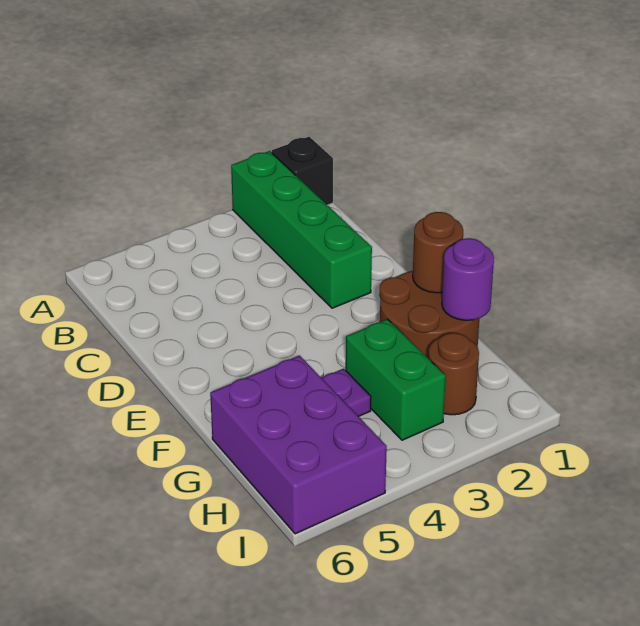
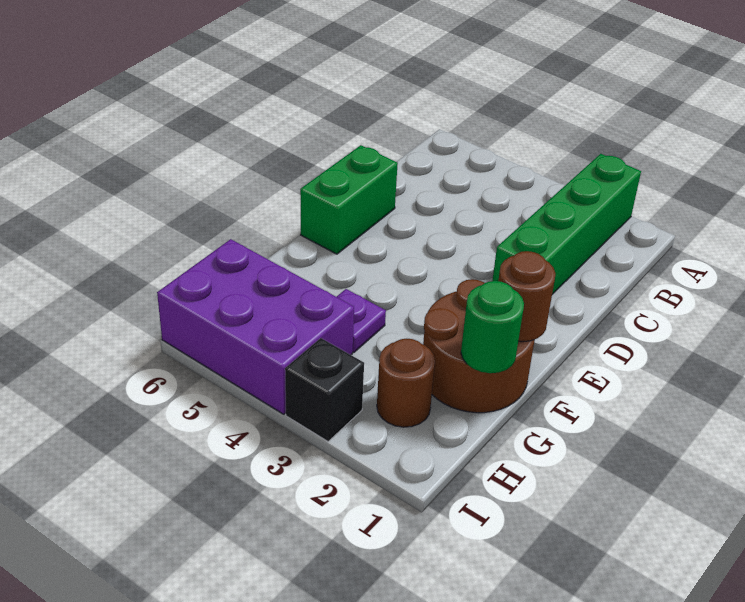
black brick A1 level 1 -> black brick I3 level 1
purple round brick G1 level 2 -> green round brick G1 level 2
green brick G3:H3 level 1 -> green brick D6:E6 level 1
purple brick G5:I6 level 1 -> purple brick H4:I6 level 1

